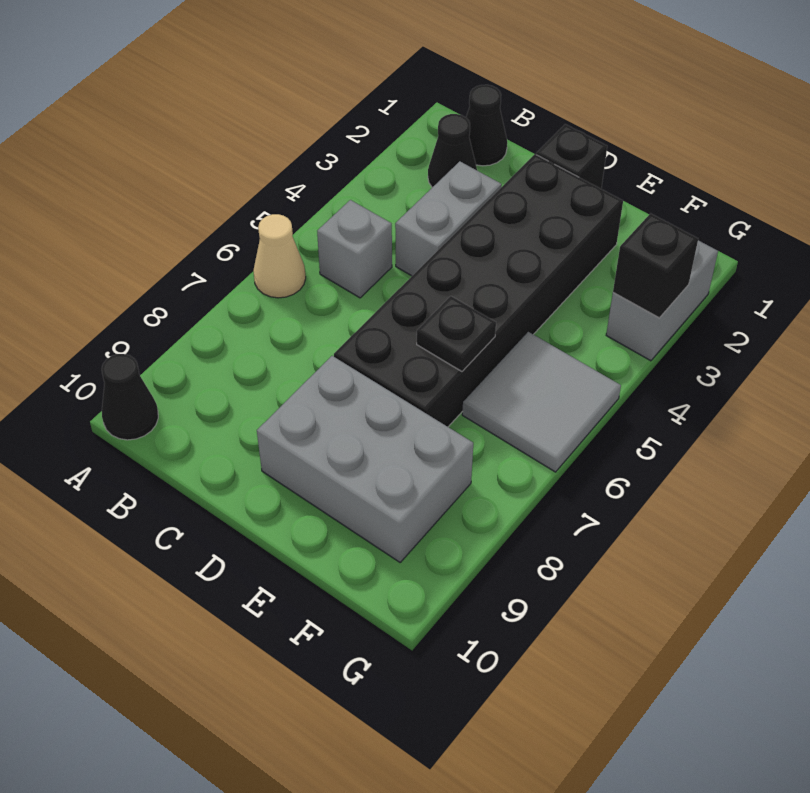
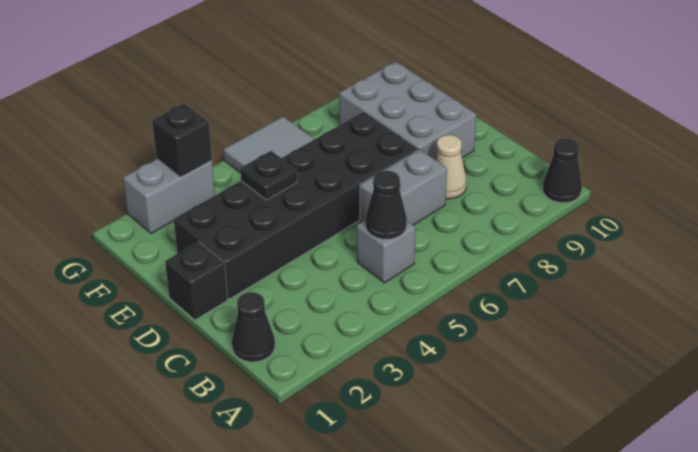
tan cone A6 level 1 -> tan cone C8 level 1
black cone B2 level 1 -> black cone B5 level 2
grey brick C3:C4 level 1 -> grey brick C6:C7 level 1
black plate E6 level 2 -> black plate E4 level 2

